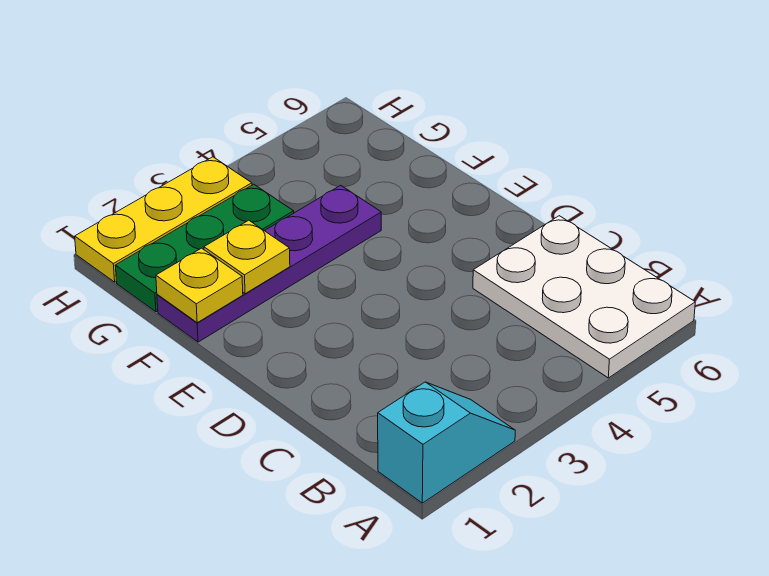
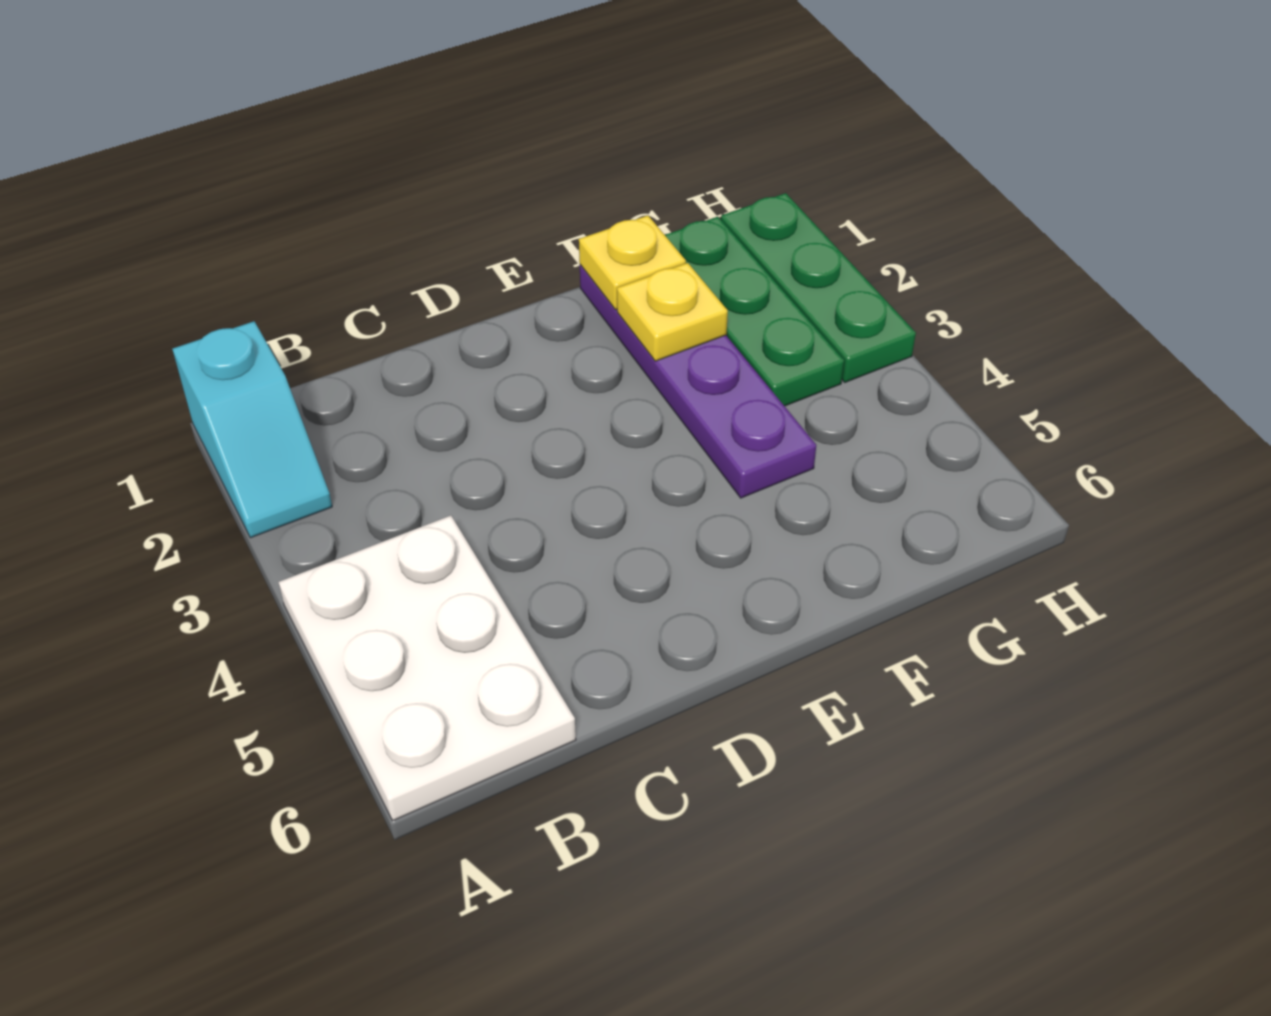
white plate A5:C6 level 1 -> white plate A4:B6 level 1
yellow plate H1:H3 level 1 -> green plate H1:H3 level 1

